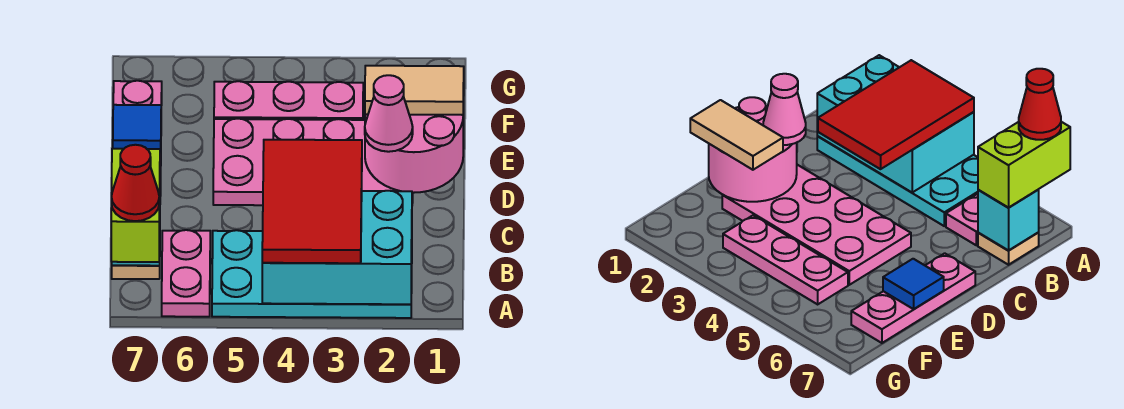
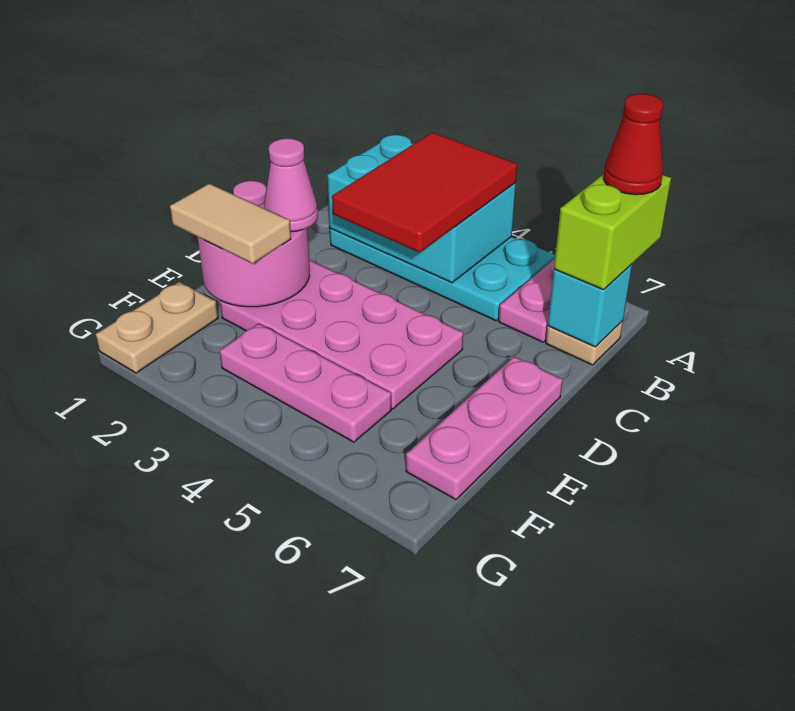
blue tile E7 level 2 -> none
none -> tan plate F1:G1 level 1

